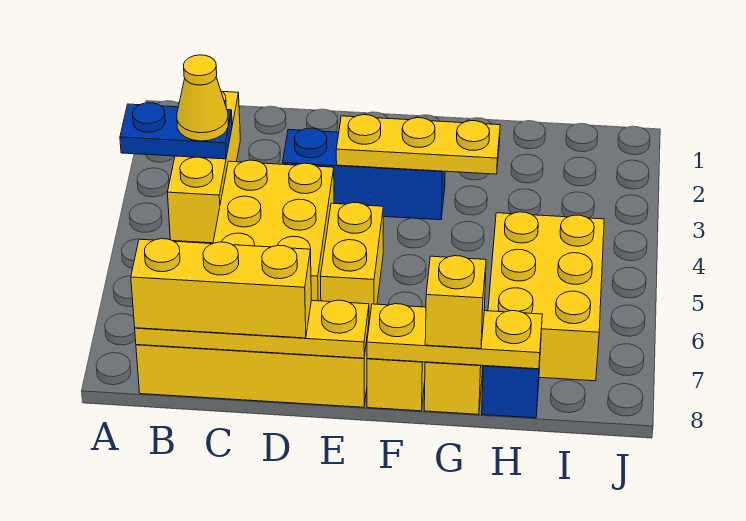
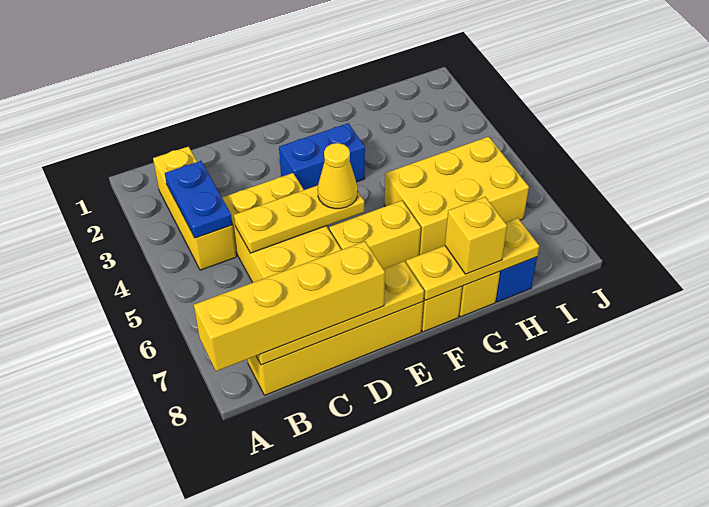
blue plate A3:B3 level 2 -> blue plate B3:B4 level 2
yellow cone B3 level 3 -> yellow cone E5 level 3
yellow brick B8:D8 level 3 -> yellow brick A8:D8 level 3
blue brick D3:F3 level 1 -> blue brick E3:F3 level 1
yellow plate E3:G3 level 2 -> yellow plate C5:E5 level 2
yellow brick E5:E6 level 1 -> yellow brick E6:F6 level 1
yellow brick H5:I7 level 1 -> yellow brick G5:I6 level 1

